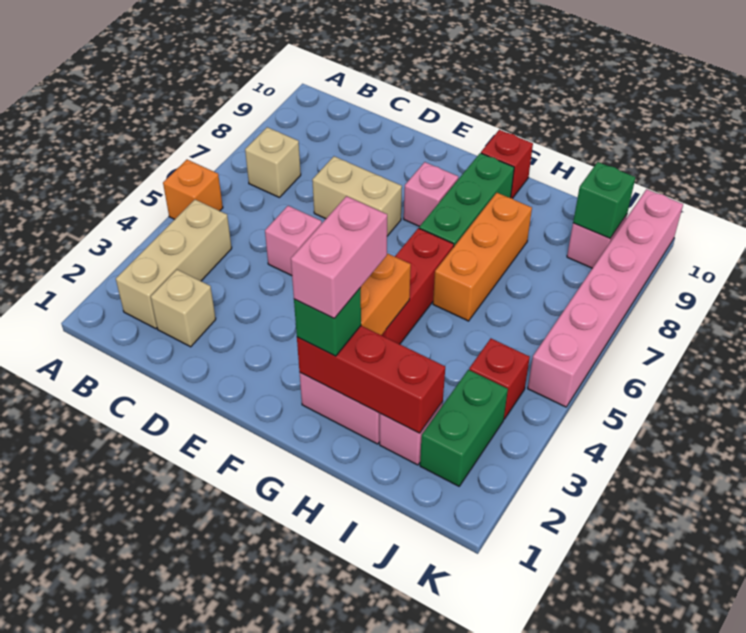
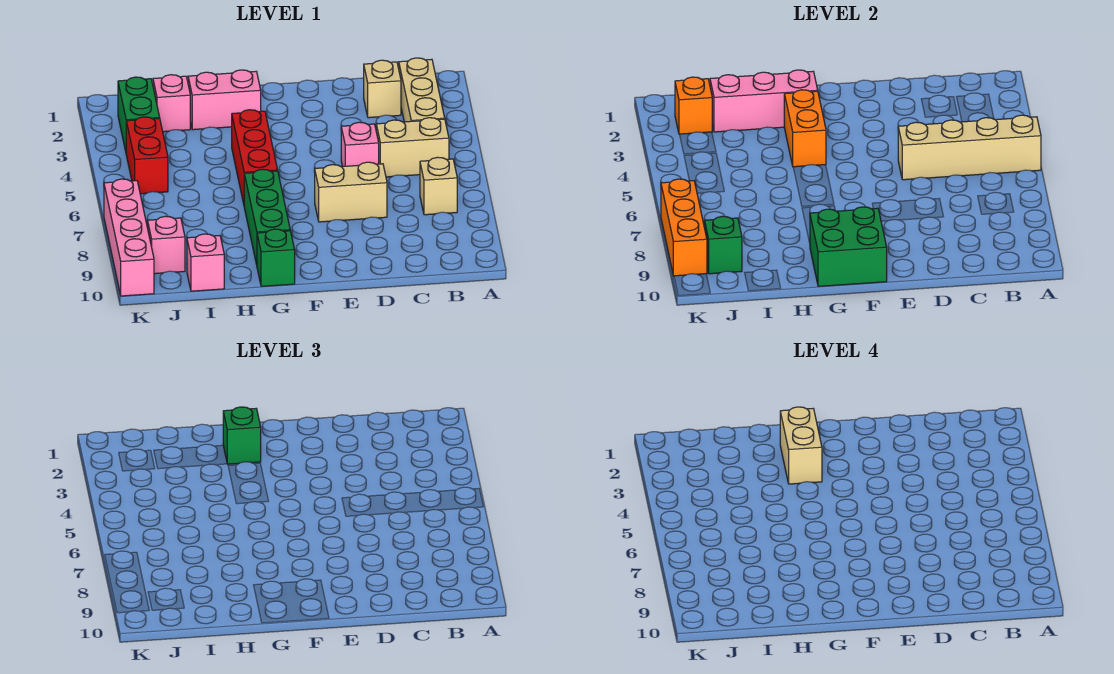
orange brick A5 level 1 -> orange brick J2 level 2
none -> tan brick A5:D5 level 2
none -> tan brick B5:C5 level 1
pink brick F8 level 1 -> pink brick I10 level 1
none -> green brick F9:G10 level 2
red brick G2:I2 level 2 -> pink brick G2:I2 level 2
pink brick G2:G3 level 4 -> tan brick G2:G3 level 4
red brick G10 level 1 -> green brick G10 level 1
orange brick H6:H8 level 1 -> orange brick K7:K9 level 2
red brick J4 level 1 -> red brick J4:J5 level 1
pink brick K5:K10 level 1 -> pink brick K7:K10 level 1

